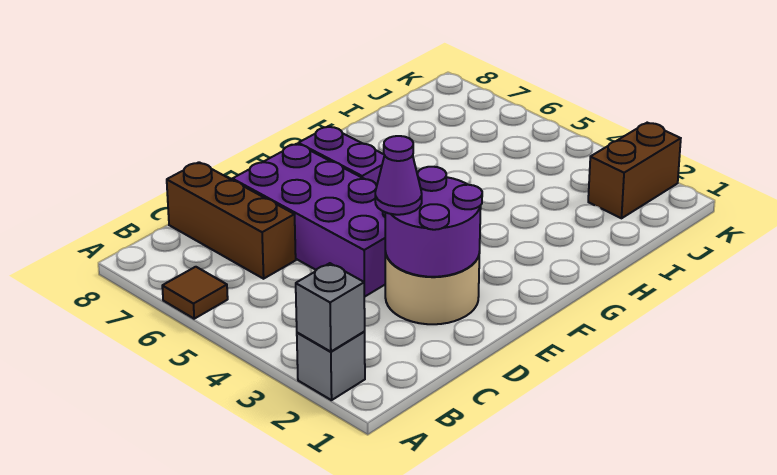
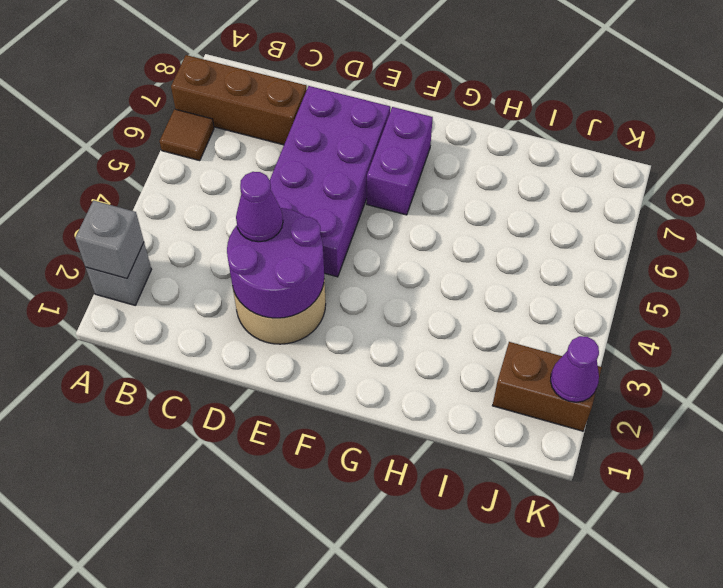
brown brick C6:C8 level 1 -> brown brick A7:C7 level 1
none -> purple cone K2 level 2

